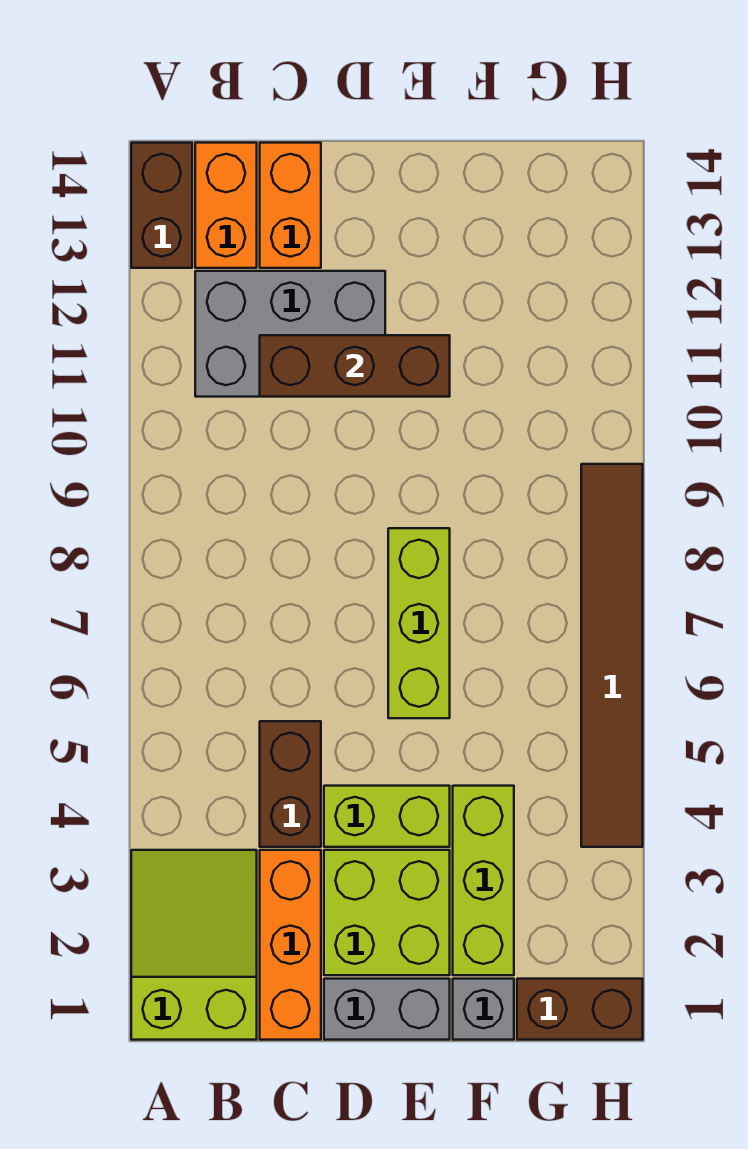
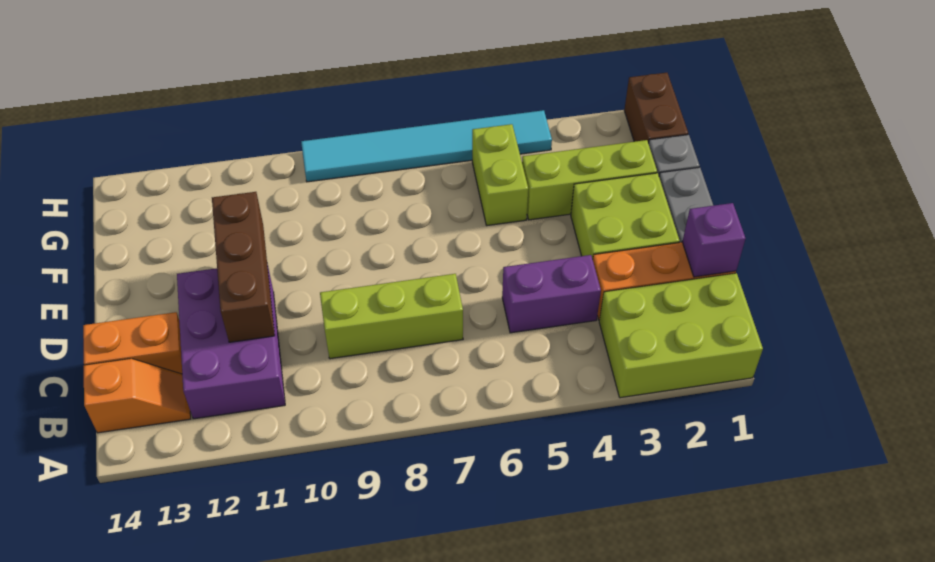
lime slope A1:B3 level 1 top 1 -> lime brick A1:B3 level 1
brown brick A13:A14 level 1 -> none
grey brick B11:D12 level 1 -> purple brick B11:D12 level 1
orange brick B13:B14 level 1 -> orange slope B13:B14 level 1 top 14
none -> purple brick C1 level 2
brown brick C4:C5 level 1 -> purple brick C4:C5 level 1
lime brick D4:E4 level 1 -> lime brick F5:G5 level 1
lime brick E6:E8 level 1 -> lime brick C7:C9 level 1
brown tile H4:H9 level 1 -> cyan tile H4:H9 level 1

